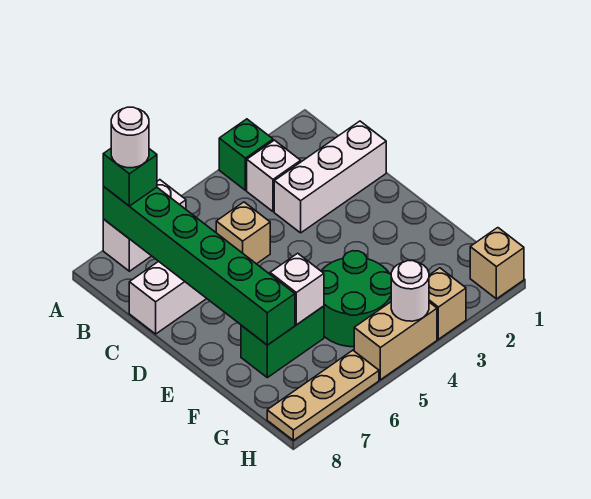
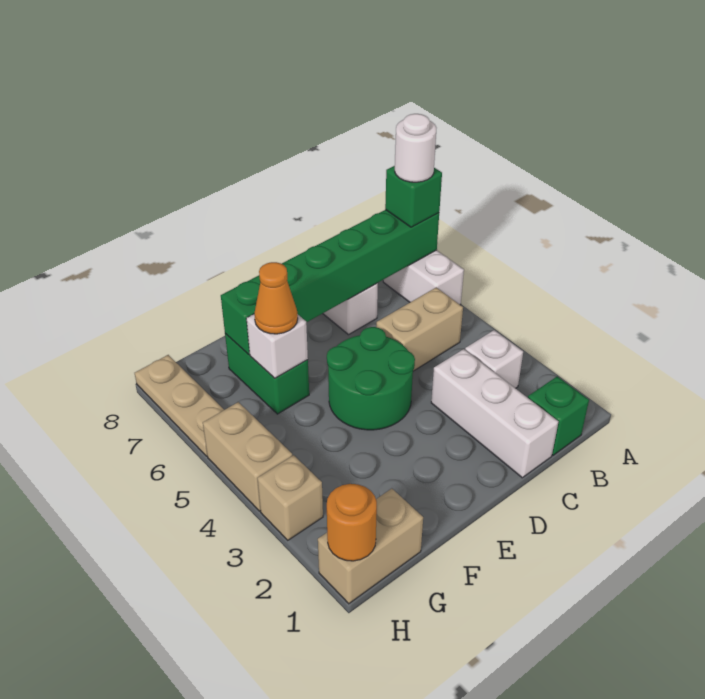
green brick A3 level 1 -> green brick B1 level 1
tan brick C5 level 1 -> tan brick B5:C5 level 1
green round brick F4:G5 level 1 -> green round brick D4:E5 level 1
none -> orange cone F6 level 3
tan brick H1 level 1 -> tan brick G1:H1 level 1
none -> orange round brick H1 level 2
white round brick H4 level 2 -> none

